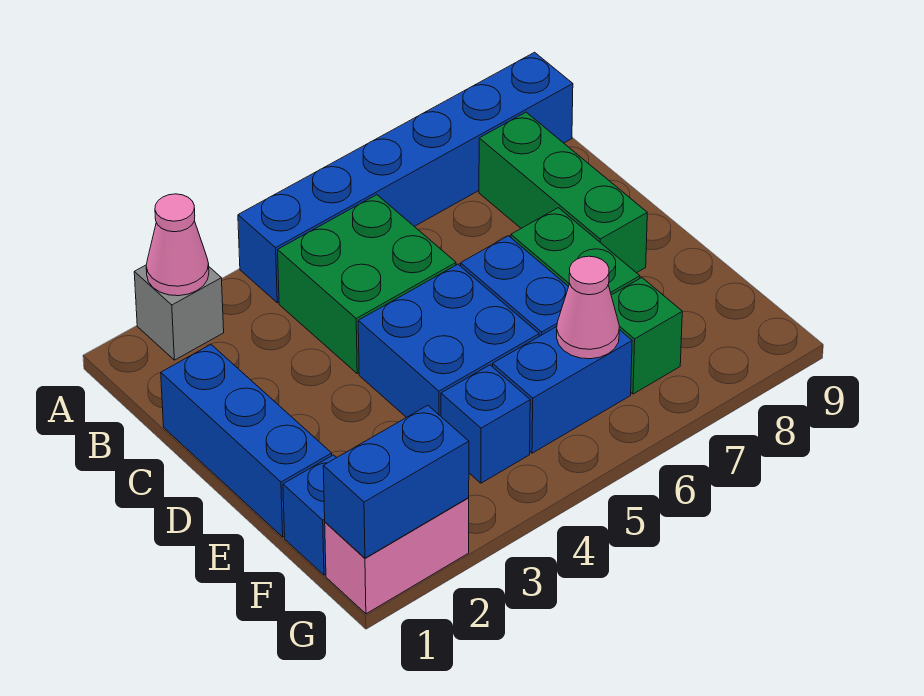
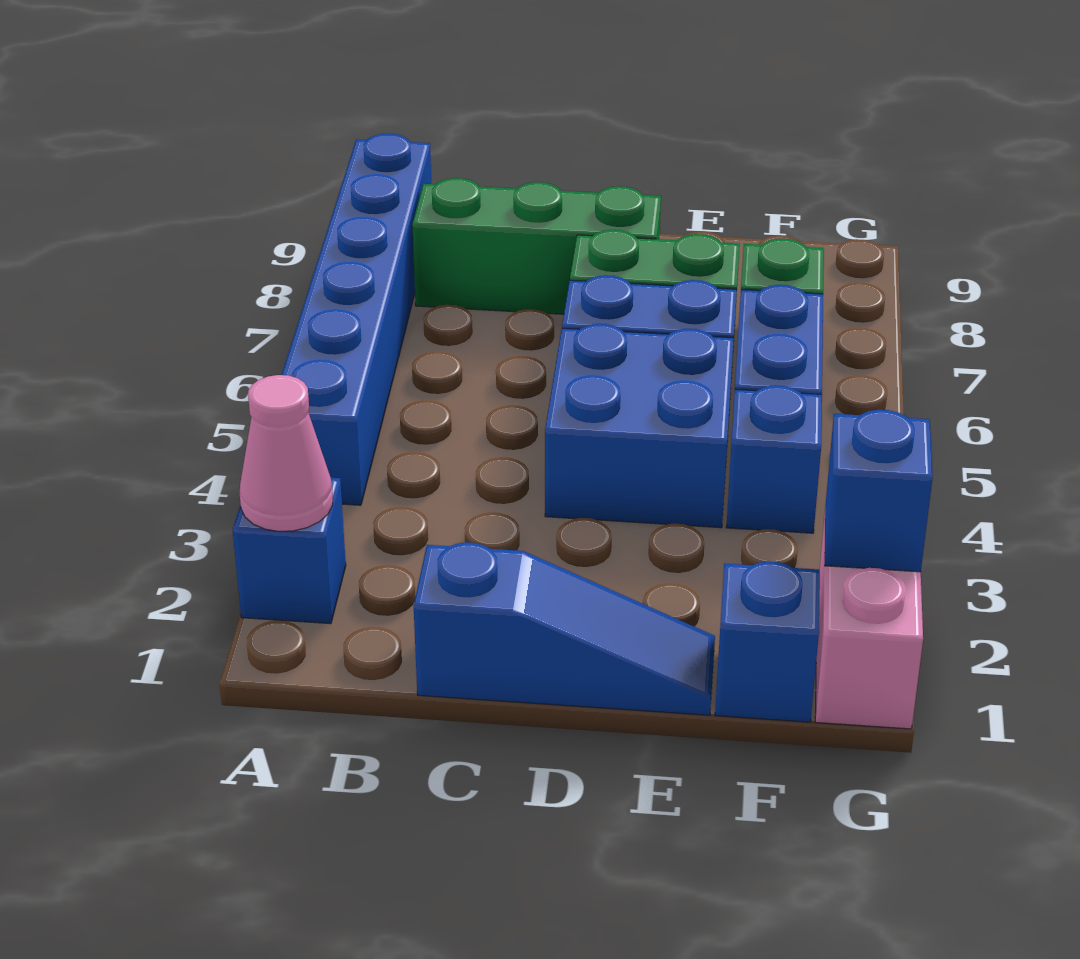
grey brick A2 level 1 -> blue brick A2 level 1
green brick B4:C5 level 1 -> none
blue brick C1:E1 level 1 -> blue slope C1:E1 level 1 top C
pink cone F6 level 2 -> none
blue brick G1:G2 level 2 -> blue brick G2 level 2

